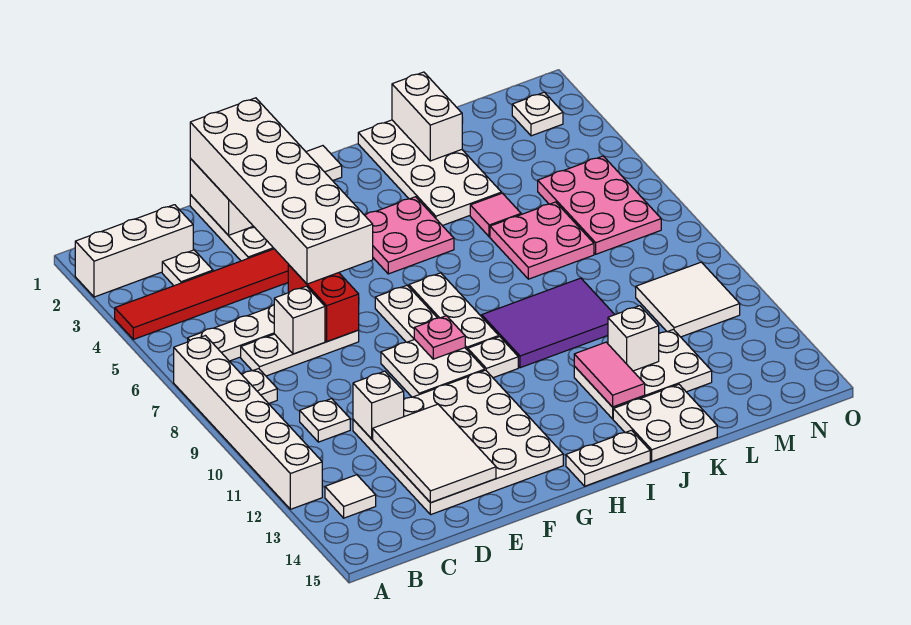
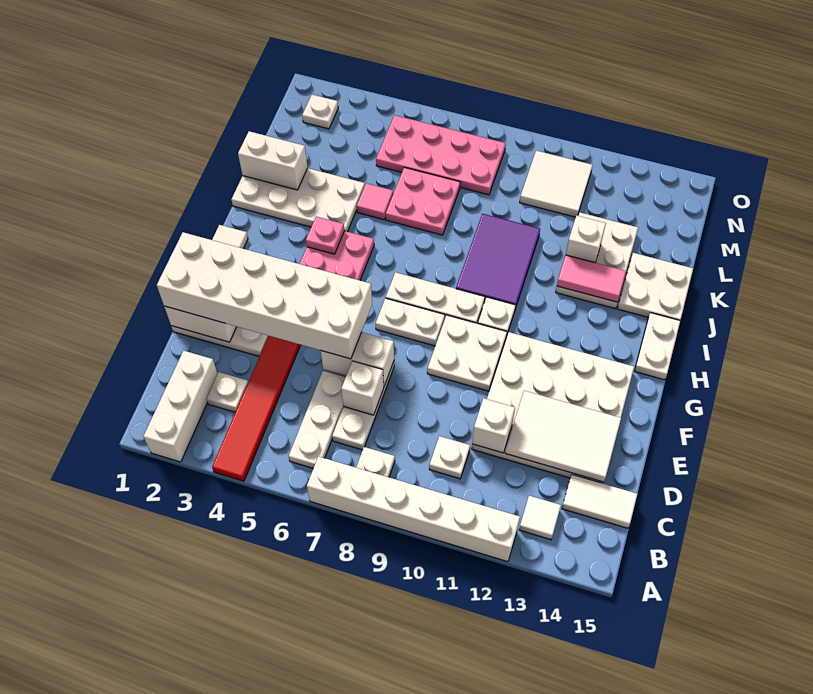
none -> white tile C14:C15 level 1
red brick E6:E7 level 2 -> white brick E6:E7 level 2
pink plate G9 level 2 -> pink plate I4 level 2
pink plate M5:N7 level 1 -> pink plate M5:N8 level 1

